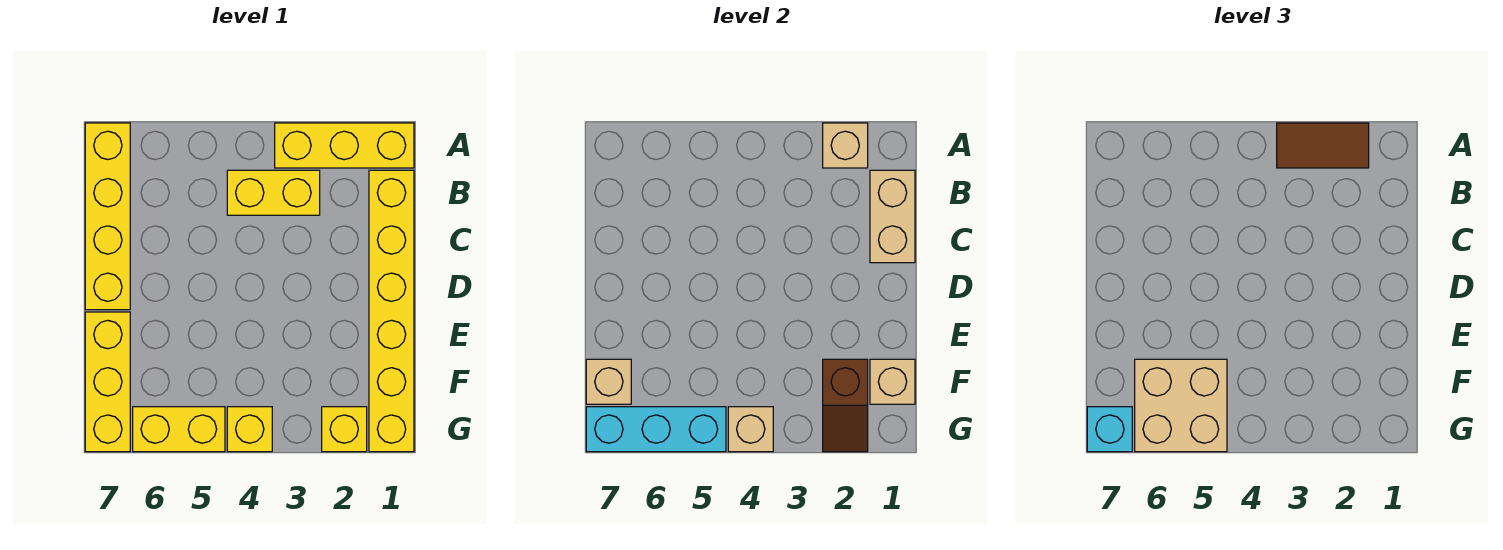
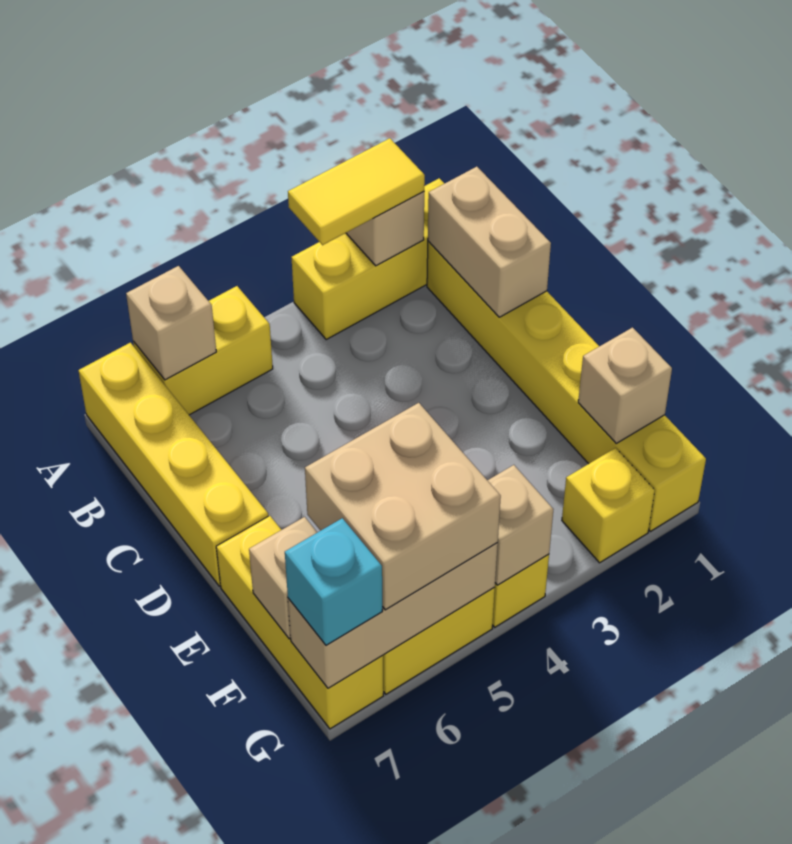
brown tile A2:A3 level 3 -> yellow tile A2:A3 level 3
none -> tan brick A6 level 2
yellow brick B3:B4 level 1 -> yellow brick A5:A6 level 1
brown slope F2:G2 level 2 top F -> none
cyan brick G5:G7 level 2 -> tan brick G5:G7 level 2

